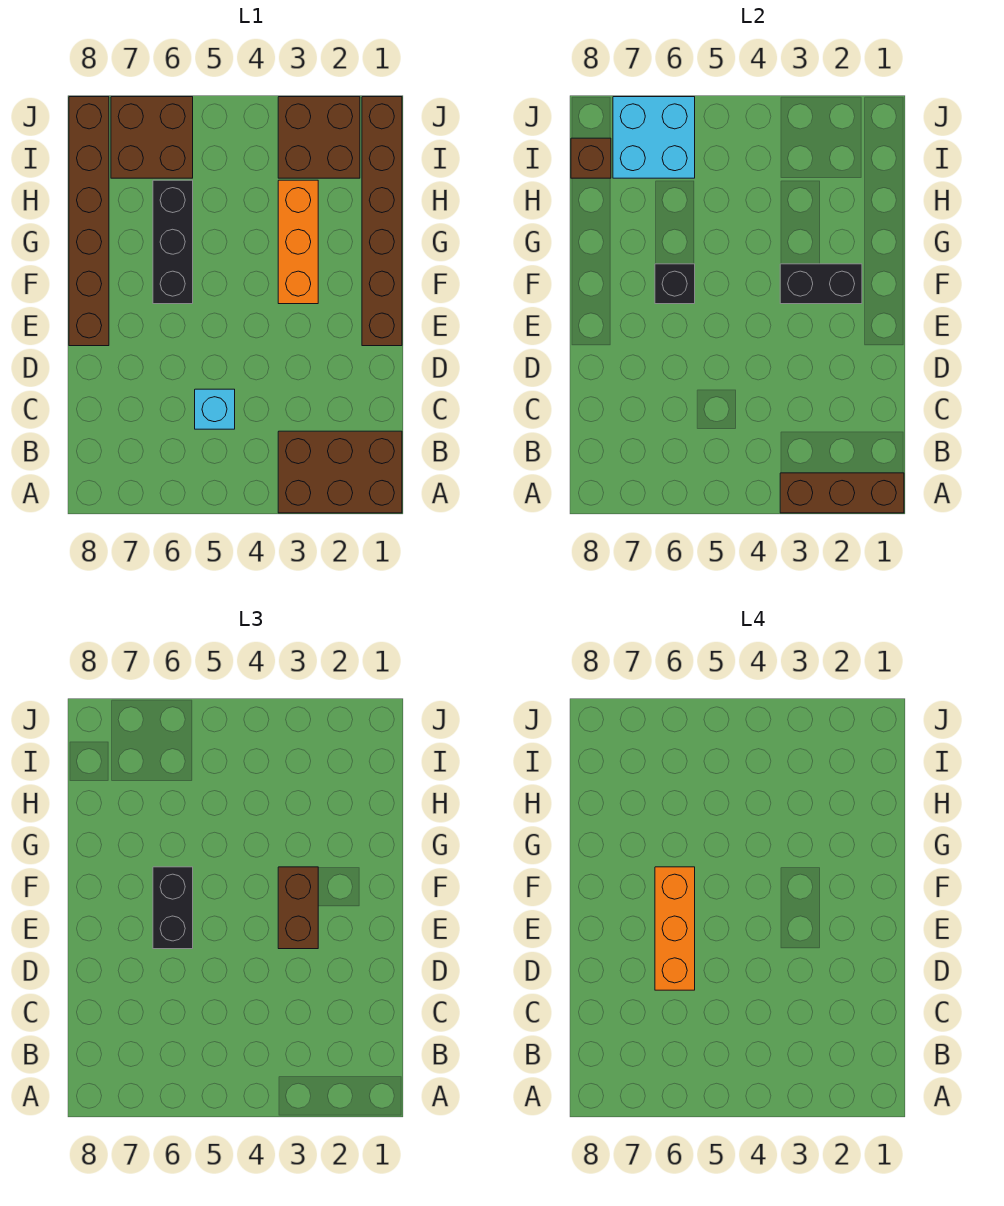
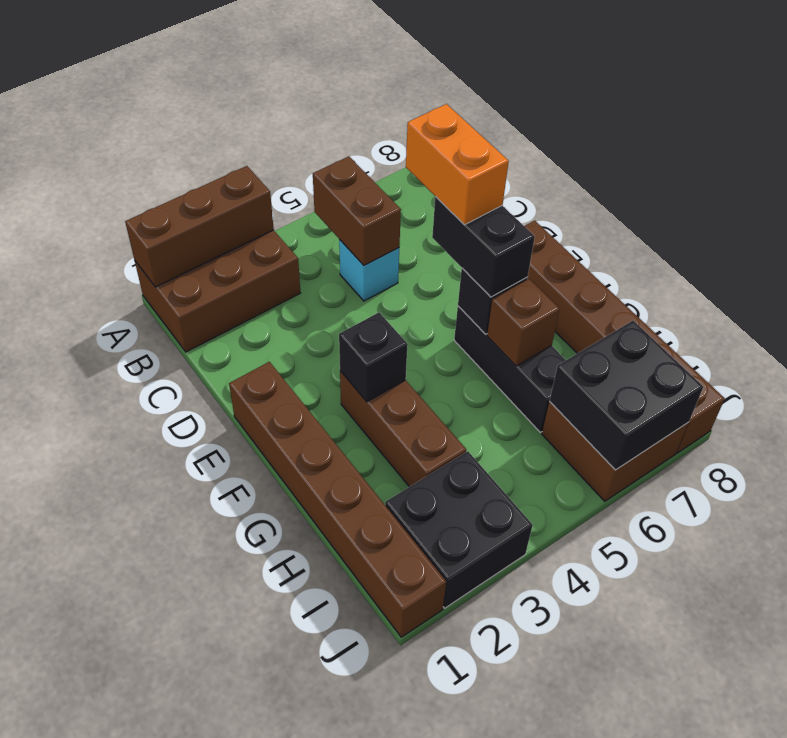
orange brick D6:F6 level 4 -> orange brick D6:E6 level 4
brown brick E3:F3 level 3 -> brown brick B5:C5 level 2
black brick F2:F3 level 2 -> black brick F3 level 2
orange brick F3:H3 level 1 -> brown brick F3:H3 level 1
brown brick I2:J3 level 1 -> black brick I2:J3 level 1
cyan brick I6:J7 level 2 -> black brick I6:J7 level 2
brown brick I8 level 2 -> brown brick G6 level 2

